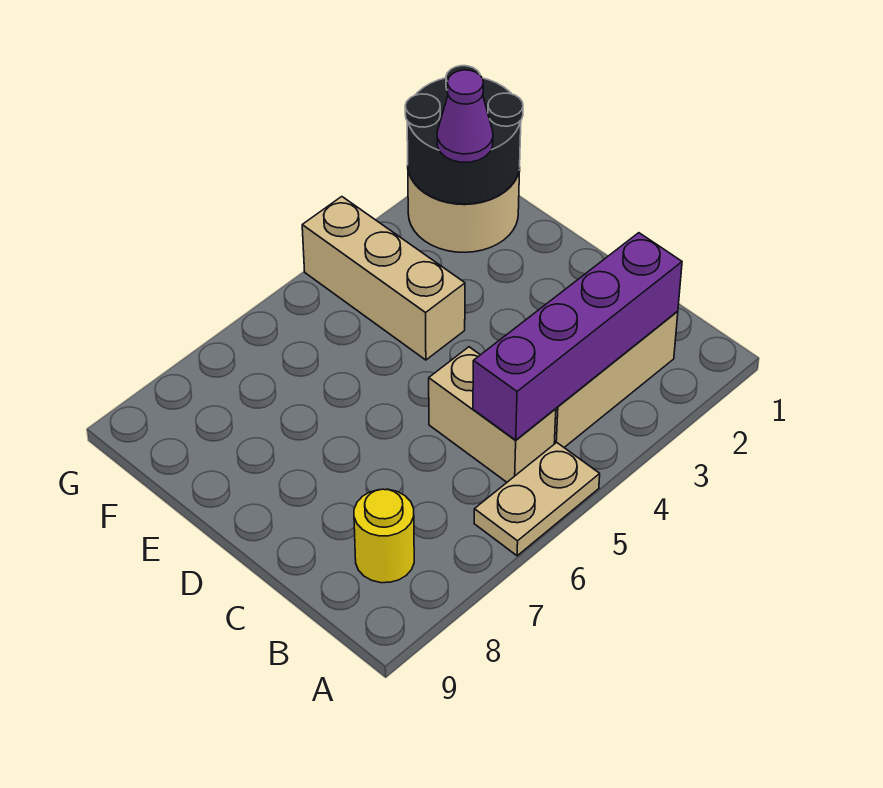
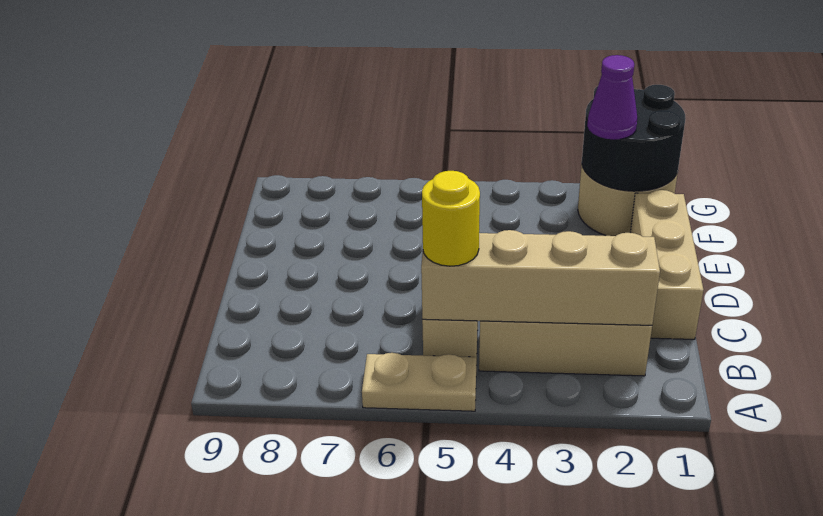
purple brick B2:B5 level 2 -> tan brick B2:B5 level 2
yellow round brick B8 level 1 -> yellow round brick B5 level 3
tan brick E4:G4 level 1 -> tan brick C1:E1 level 1

